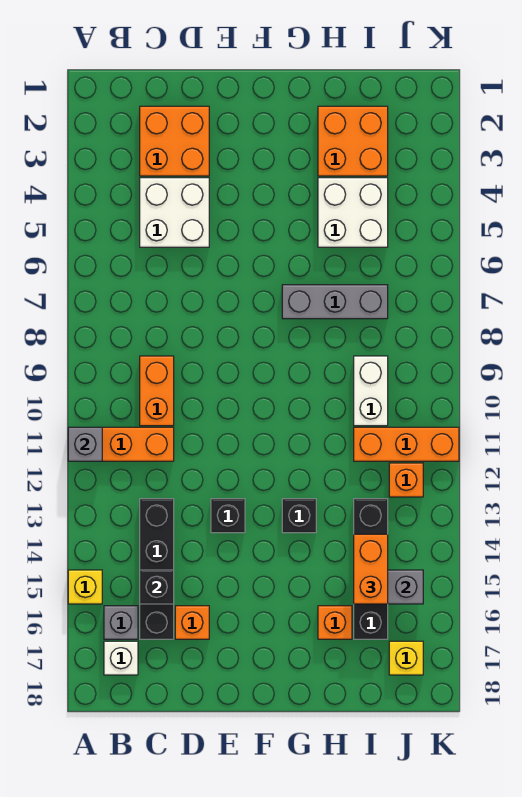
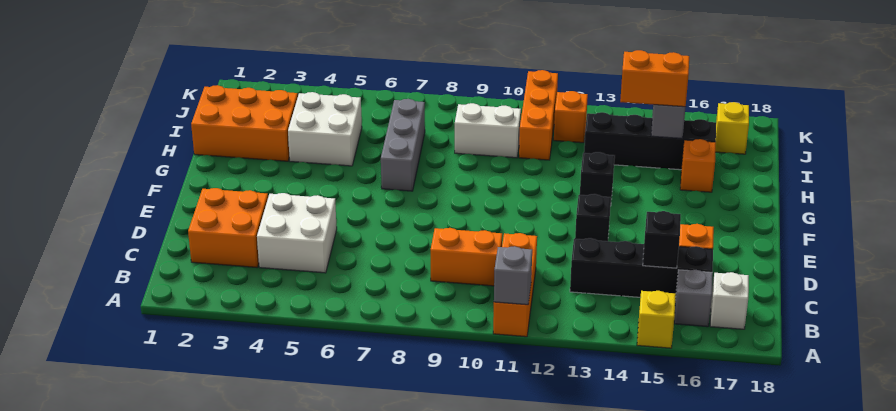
orange brick H2:I3 level 1 -> orange brick H1:I3 level 1

